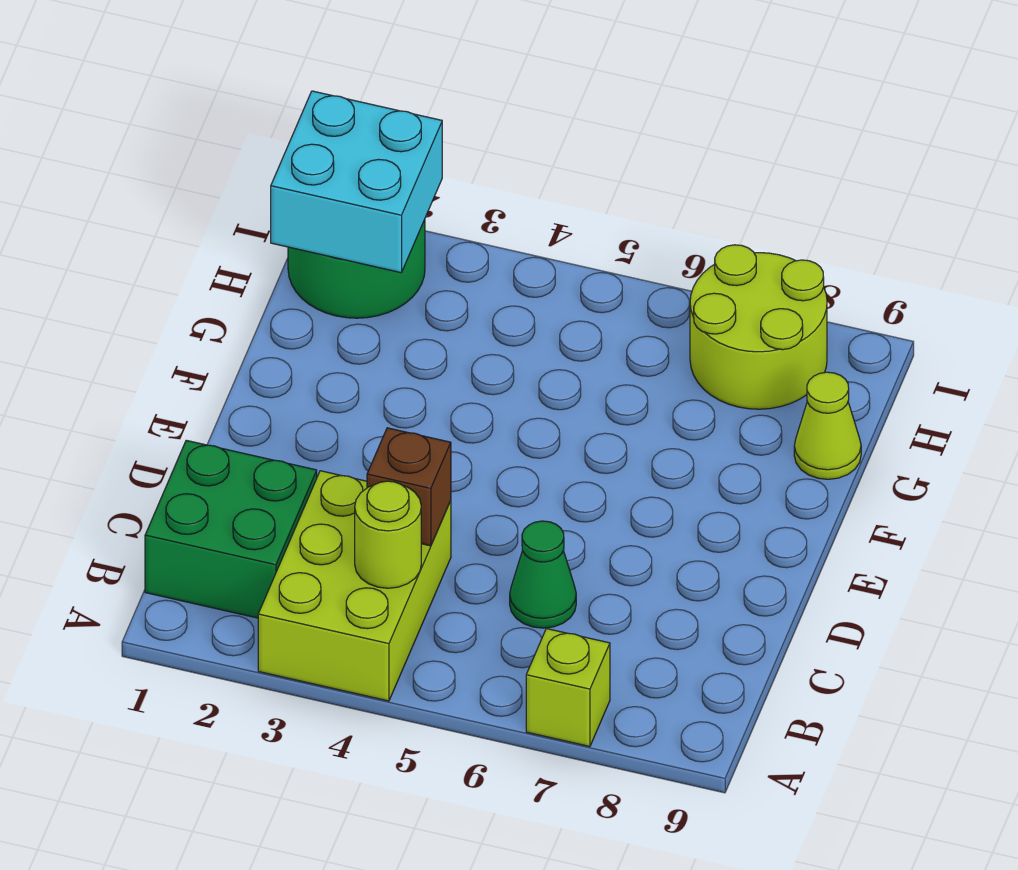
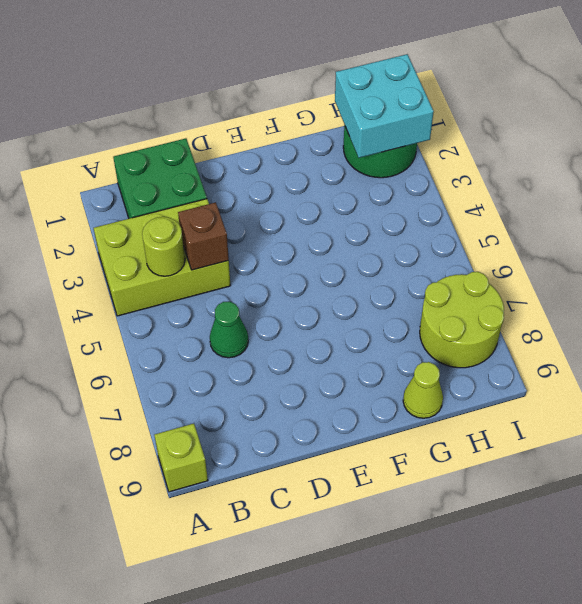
lime brick A7 level 1 -> lime brick A9 level 1

